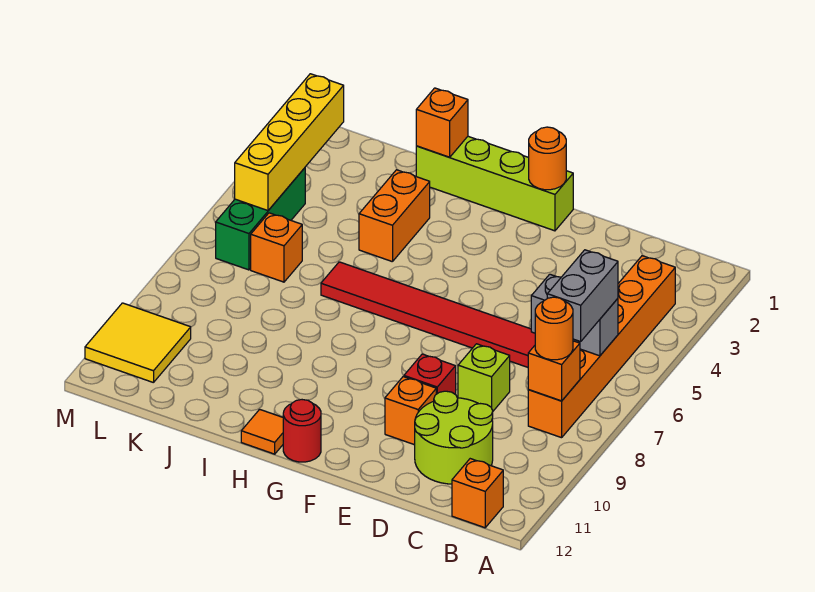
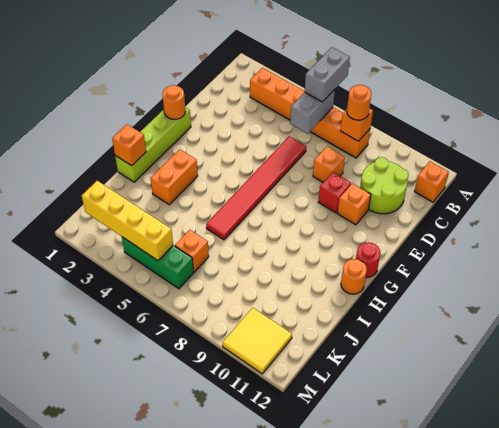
grey brick B6:B7 level 3 -> grey brick A6:B6 level 3
lime brick D8 level 1 -> orange brick D8 level 1
orange tile H12 level 1 -> orange round brick H12 level 1
orange brick I3:I4 level 1 -> orange brick H3:I3 level 1

